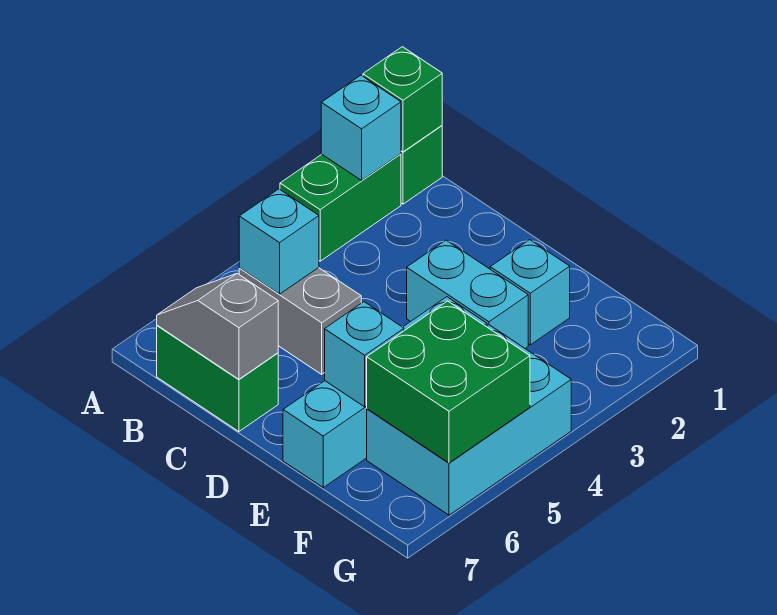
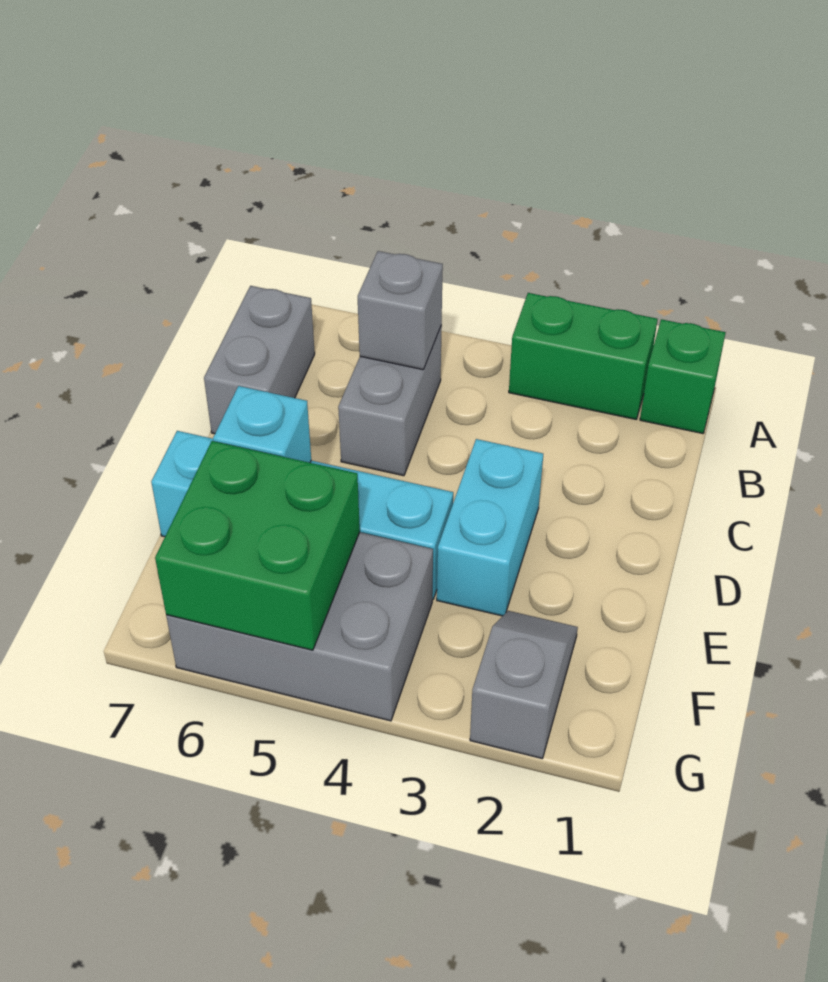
green brick A1 level 2 -> none
cyan brick A2 level 2 -> none
cyan brick B5 level 2 -> grey brick B5 level 2
green brick B7:C7 level 1 -> grey brick B7:C7 level 1
grey slope B7:C7 level 2 top C -> grey slope F2:G2 level 1 top G
cyan brick E2 level 1 -> none
cyan brick F4:G6 level 1 -> grey brick F4:G6 level 1

